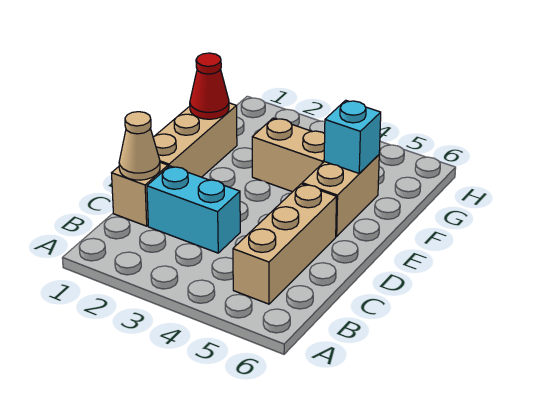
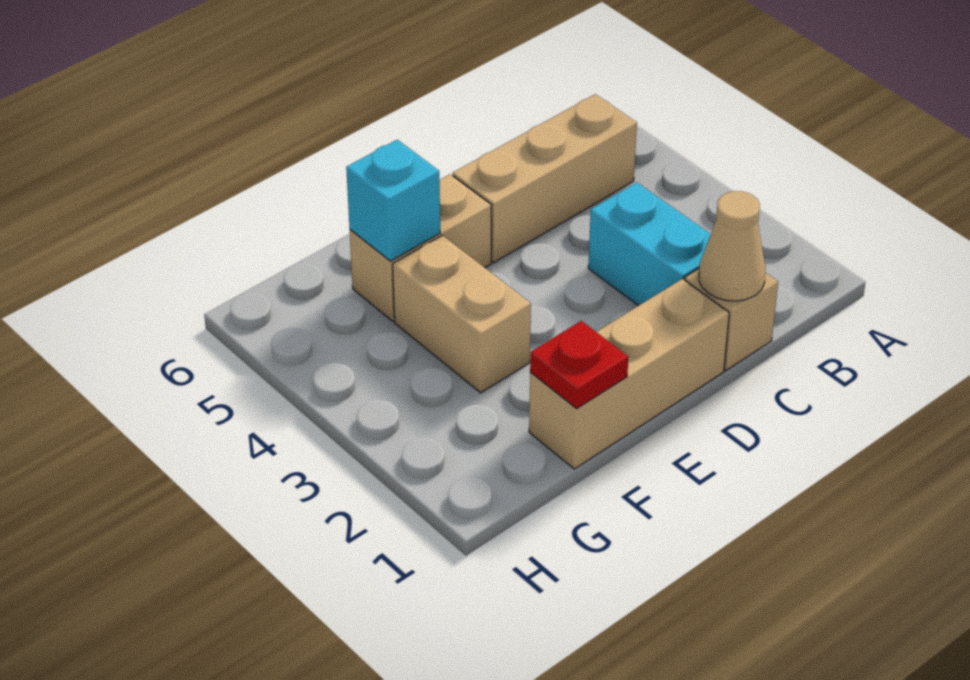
red cone F1 level 2 -> red plate F1 level 2

